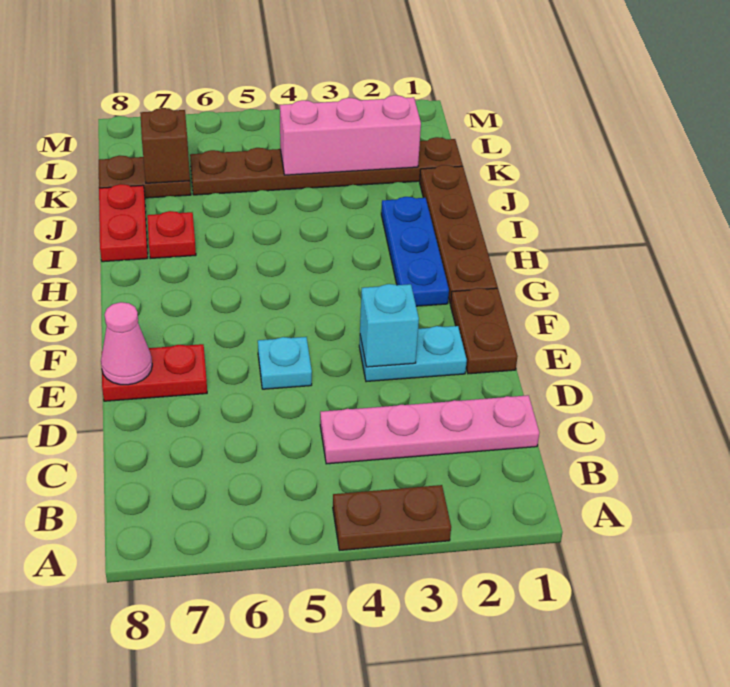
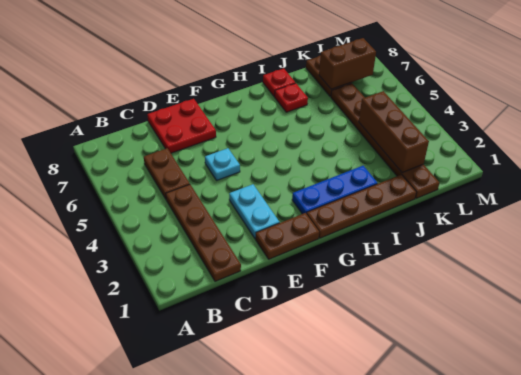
brown plate A3:A4 level 1 -> brown plate C5:C6 level 1
pink plate C1:C4 level 1 -> brown plate C1:C4 level 1
cyan brick E3 level 2 -> none
red plate E7:E8 level 1 -> red plate D7:E8 level 1
pink cone E8 level 2 -> none
red plate I8:J8 level 1 -> red plate I8 level 1
pink brick K2:K4 level 2 -> brown brick K2:K4 level 2
brown brick K7 level 2 -> brown brick K7:L7 level 2

